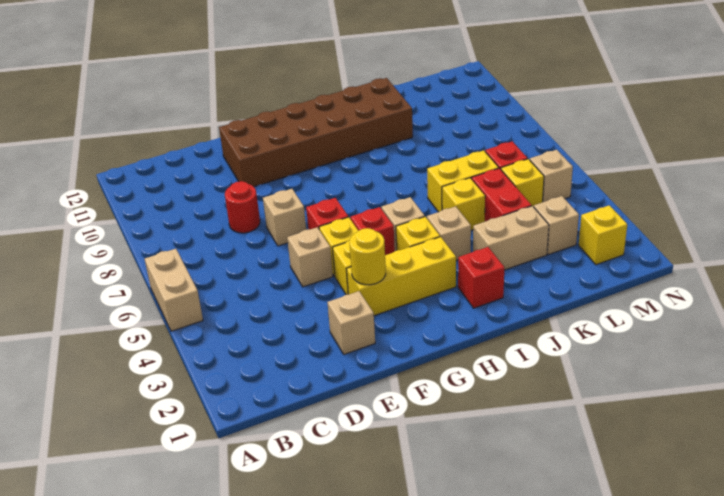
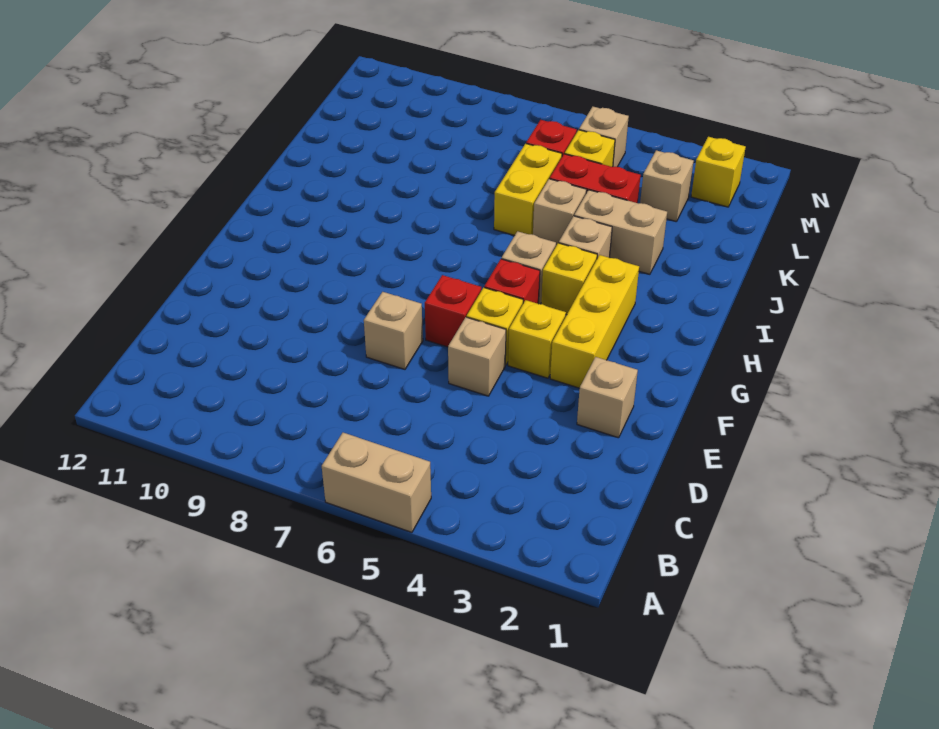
red round brick D8 level 1 -> none
brown brick E10:J11 level 1 -> none
yellow round brick F3 level 2 -> none
red brick I2 level 1 -> none
tan brick J3:K3 level 1 -> tan brick J3:J4 level 1
yellow brick J5 level 1 -> tan brick J5 level 1

